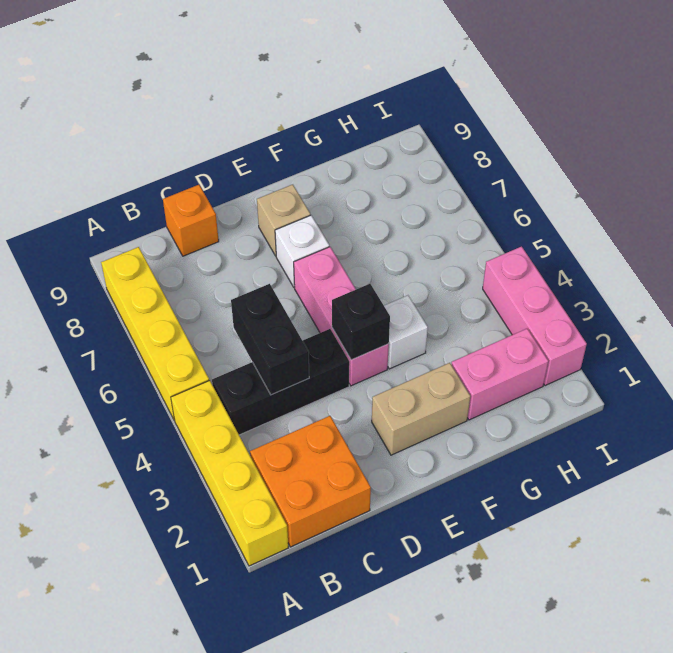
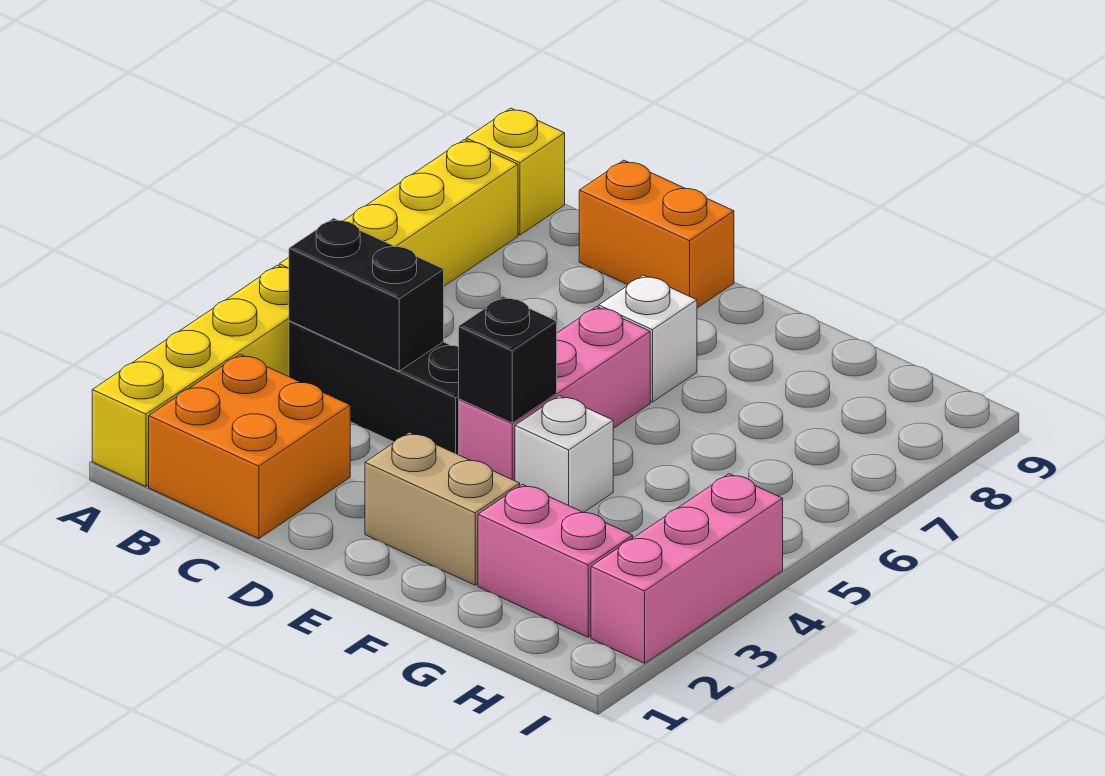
none -> yellow brick A9 level 1
black brick C4:C5 level 2 -> black brick B4:C4 level 2
orange brick C9 level 1 -> orange brick C9:D9 level 1
tan brick E8 level 1 -> none

